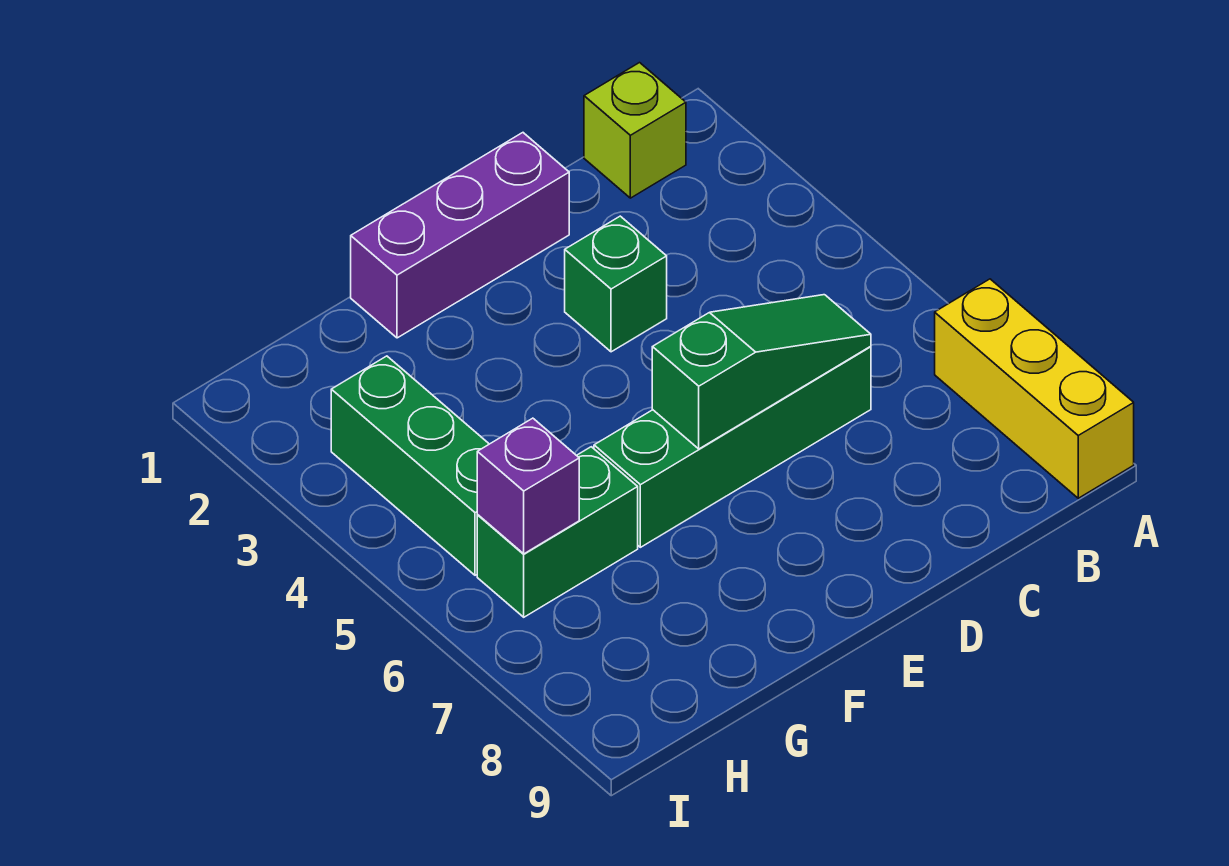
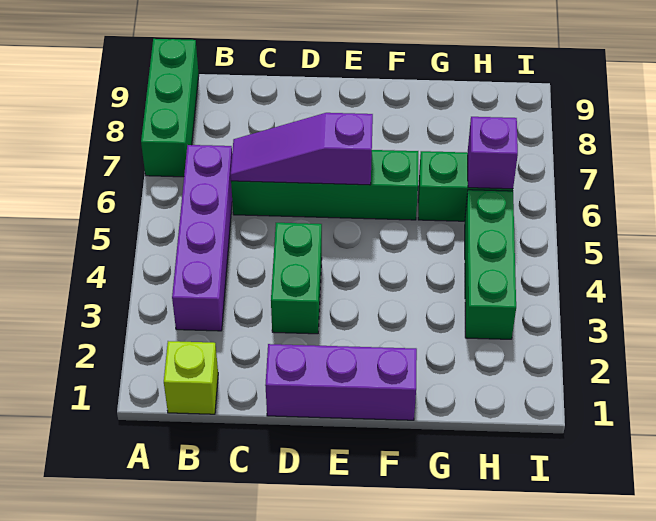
yellow brick A7:A9 level 1 -> green brick A7:A9 level 1
none -> purple brick B3:B6 level 1
green slope C6:E6 level 2 top E -> purple slope C6:E6 level 2 top E
green brick D3 level 1 -> green brick D3:D4 level 1

